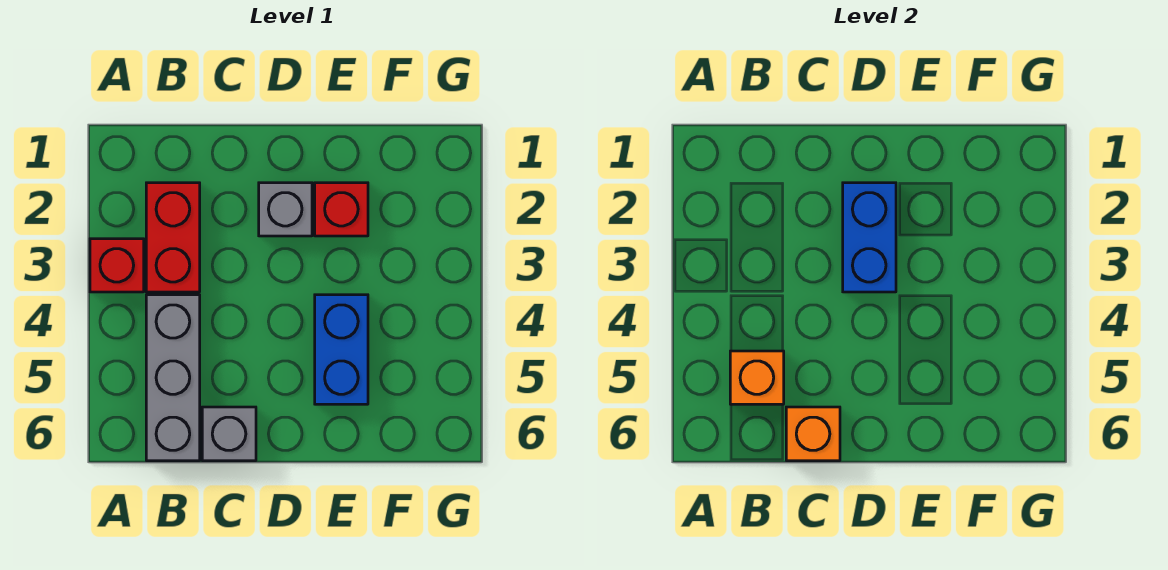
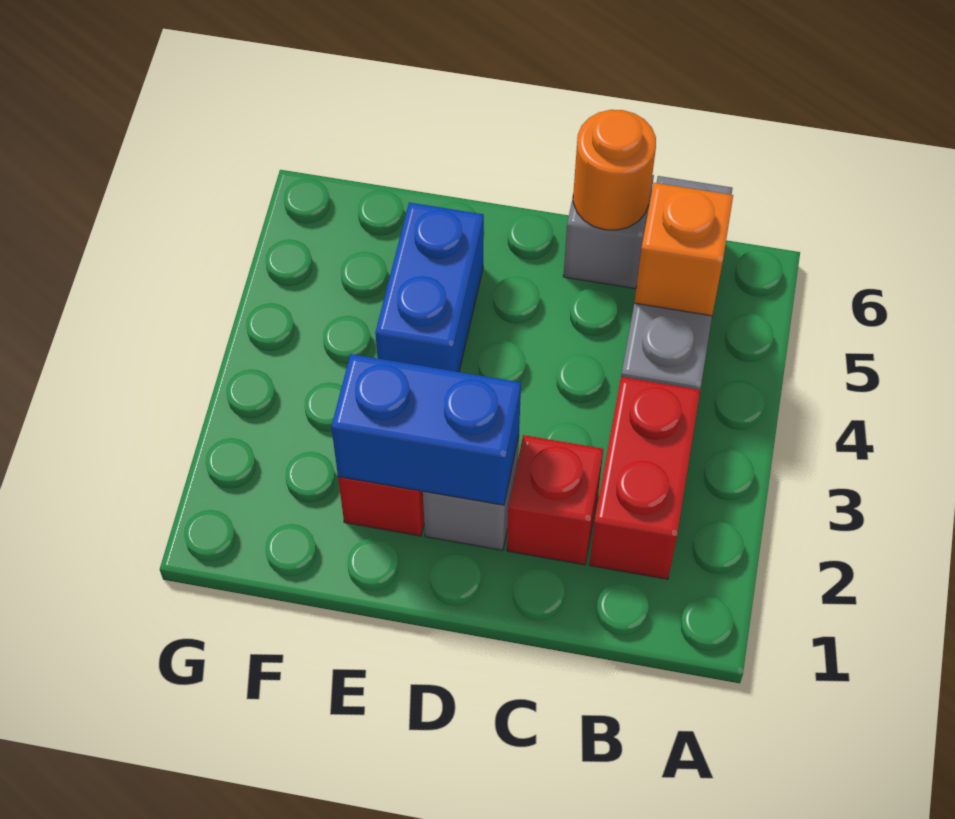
red brick A3 level 1 -> red brick C2 level 1
orange brick C6 level 2 -> orange round brick C6 level 2
blue brick D2:D3 level 2 -> blue brick D2:E2 level 2

